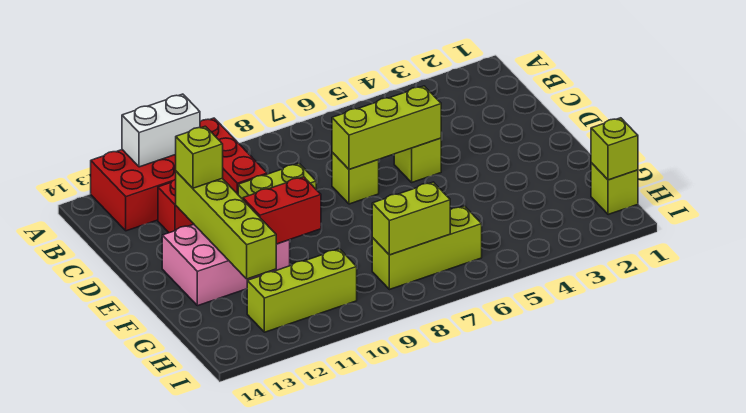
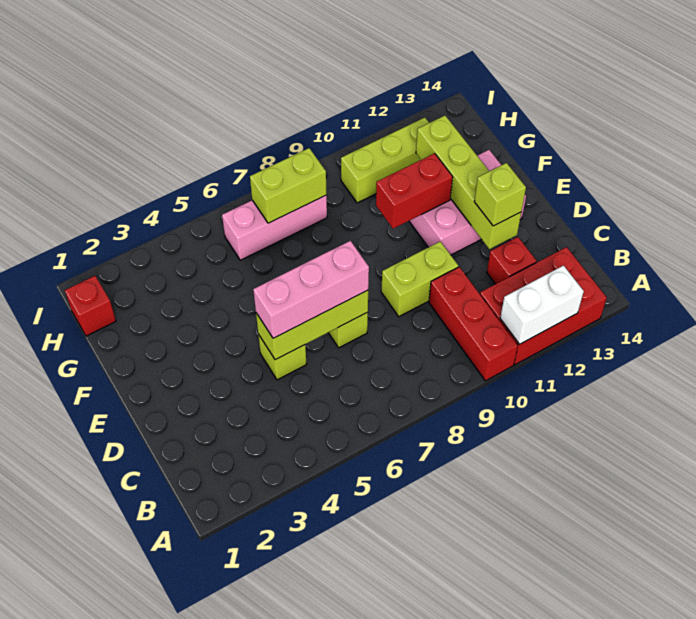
none -> pink brick D5:D7 level 3
lime brick H1 level 1 -> red brick H1 level 1
lime brick H1 level 2 -> none
lime brick H6:H8 level 1 -> pink brick H6:H8 level 1

